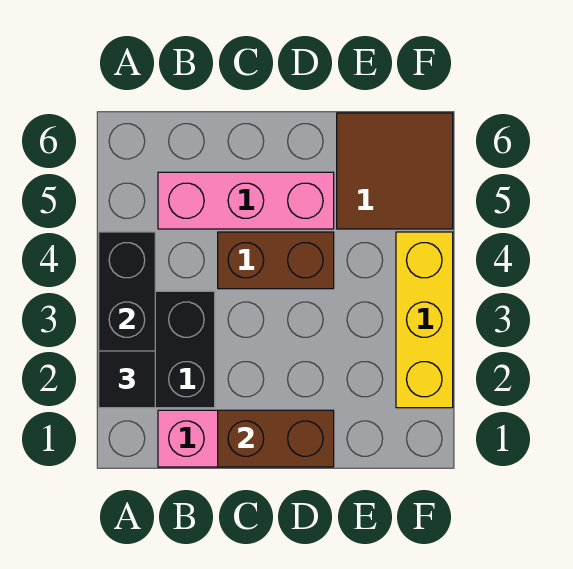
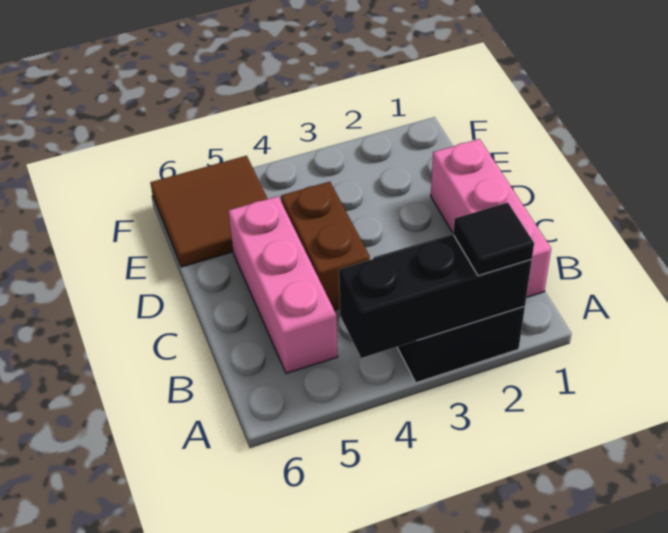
brown brick C1:D1 level 2 -> none
yellow brick F2:F4 level 1 -> none

